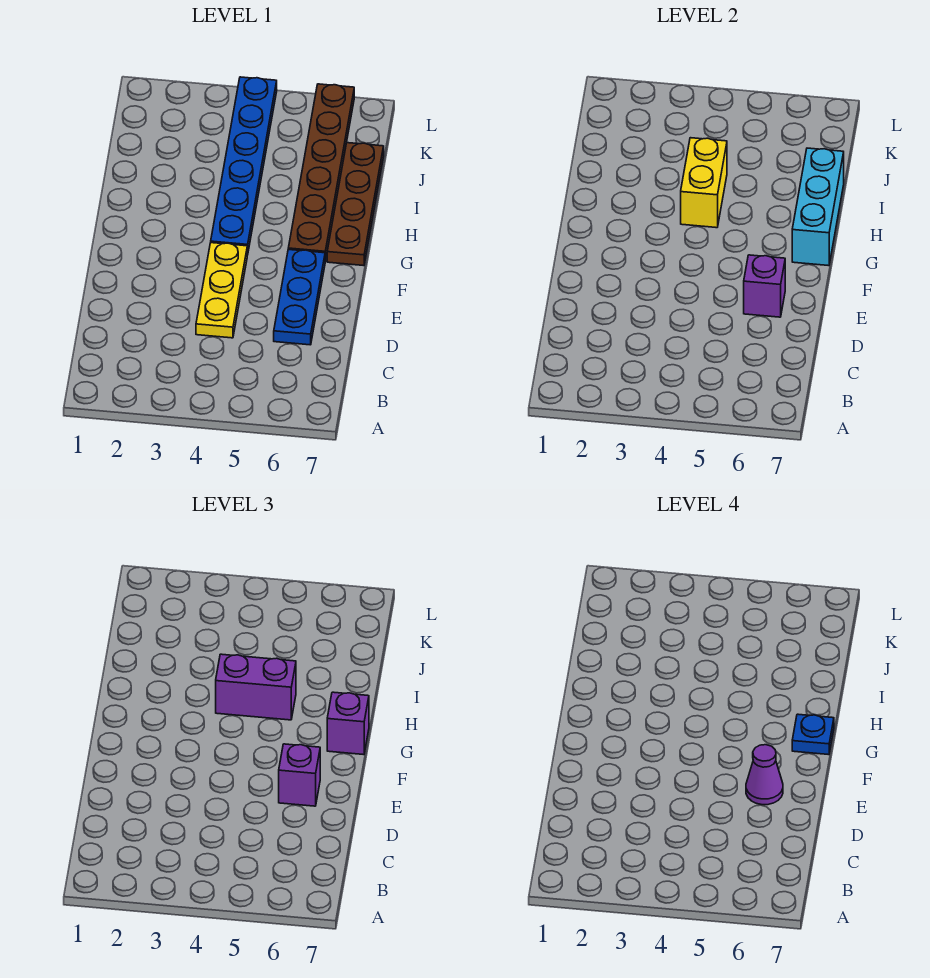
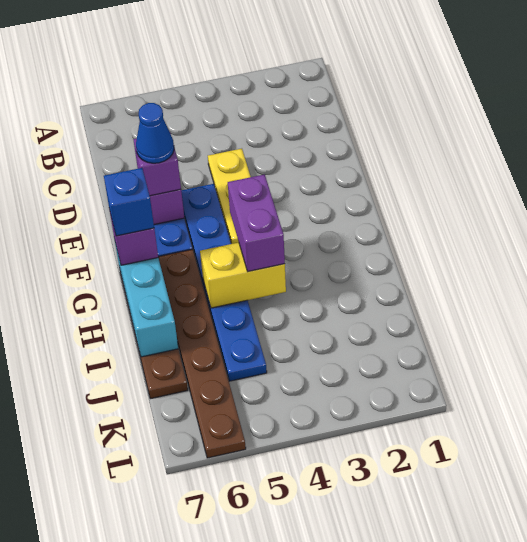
purple cone E6 level 4 -> blue cone E6 level 4
blue plate G4:L4 level 1 -> blue plate E5:J5 level 1
blue plate G7 level 4 -> blue brick G7 level 4
yellow brick H4:I4 level 2 -> yellow brick H4:H5 level 2
purple brick H4:H5 level 3 -> purple brick G4:H4 level 3

